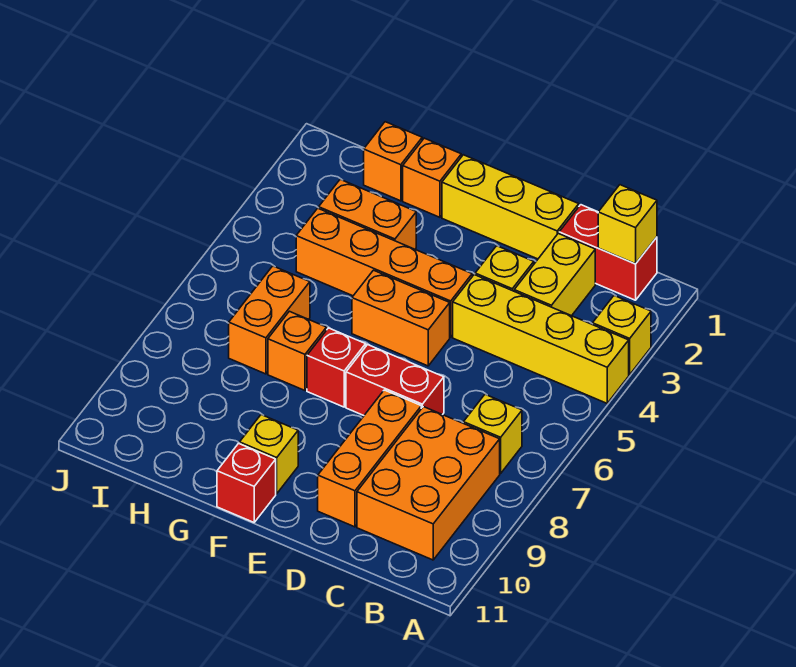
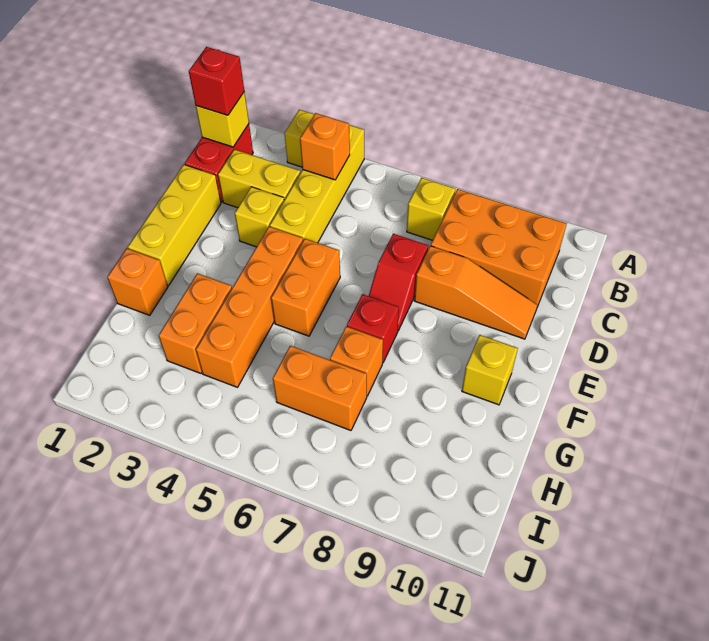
red brick D7:E7 level 1 -> red slope D7:E7 level 1 top D
orange brick D8:D10 level 1 -> orange slope D8:D10 level 1 top 8
red brick F11 level 1 -> red brick B1 level 3
orange brick H1 level 1 -> orange brick B4 level 2

